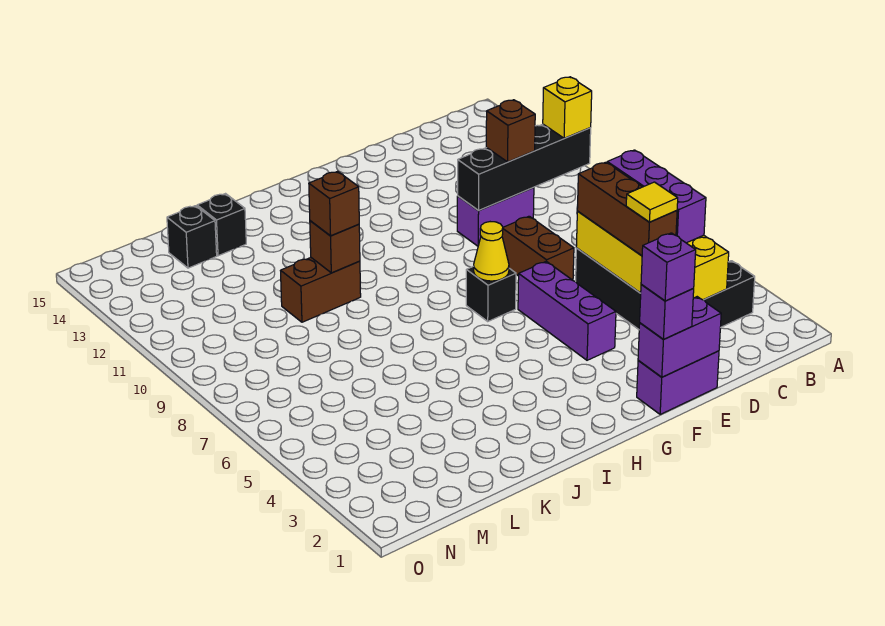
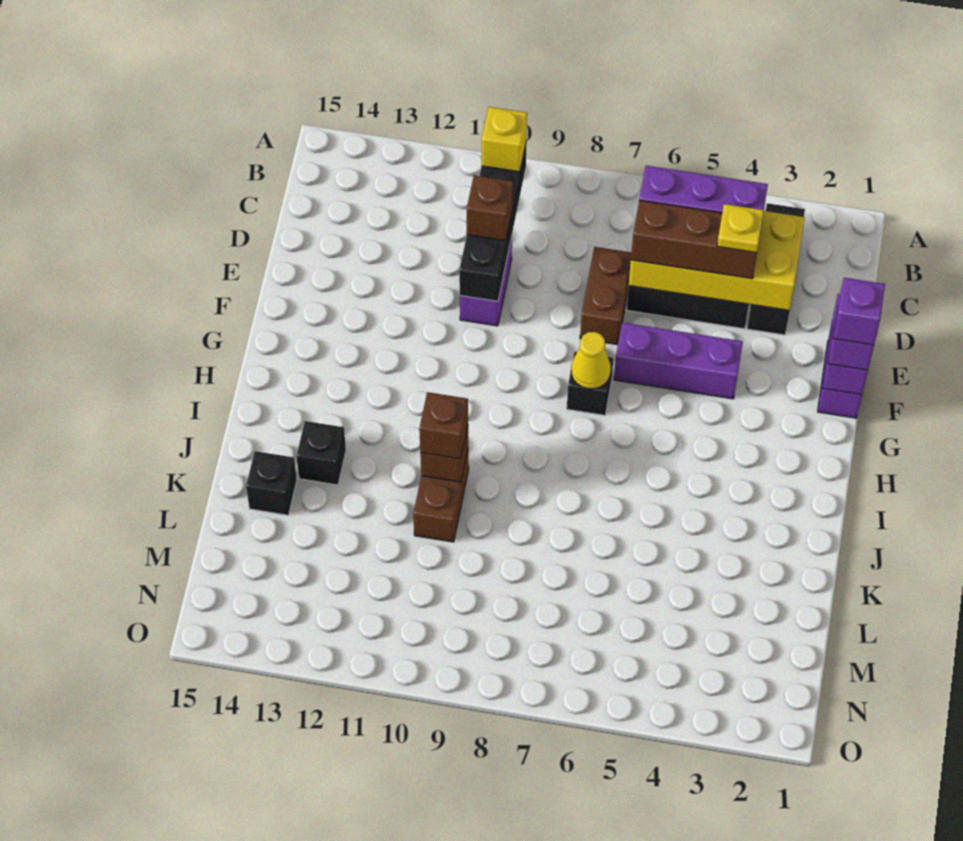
yellow tile D4 level 4 -> yellow plate D4 level 4
brown brick E7:E8 level 1 -> brown brick D7:E7 level 1
black brick L14 level 1 -> black brick J13 level 1

